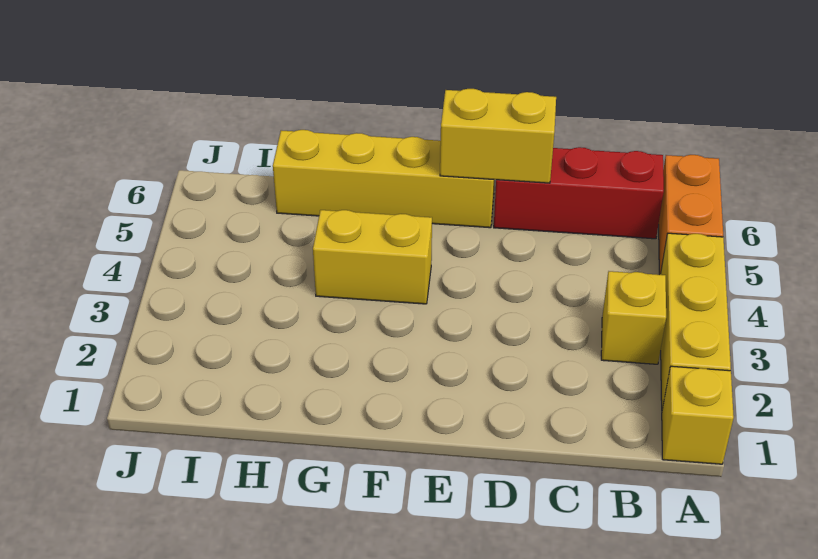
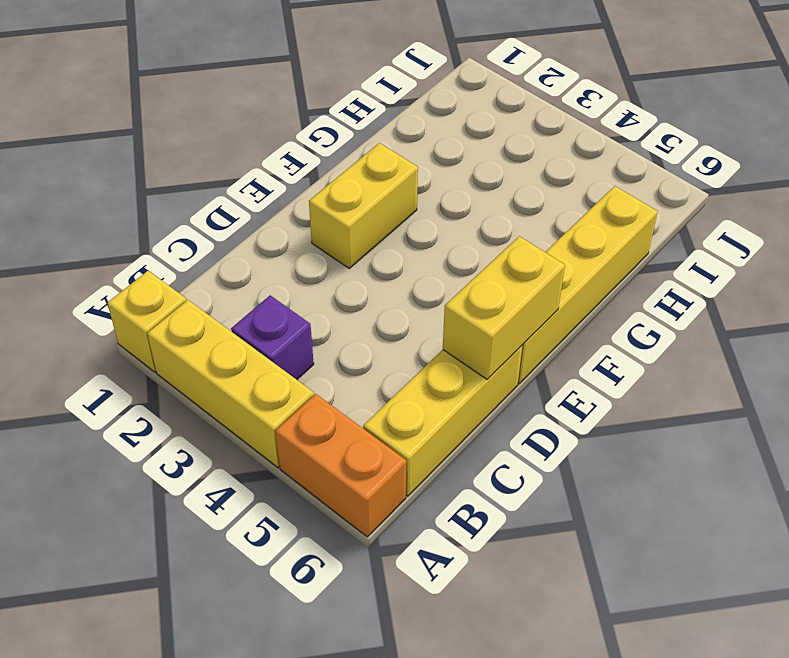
yellow brick B3 level 1 -> purple brick B3 level 1
red brick B6:D6 level 1 -> yellow brick B6:D6 level 1
yellow brick F4:G4 level 1 -> yellow brick E2:F2 level 1

